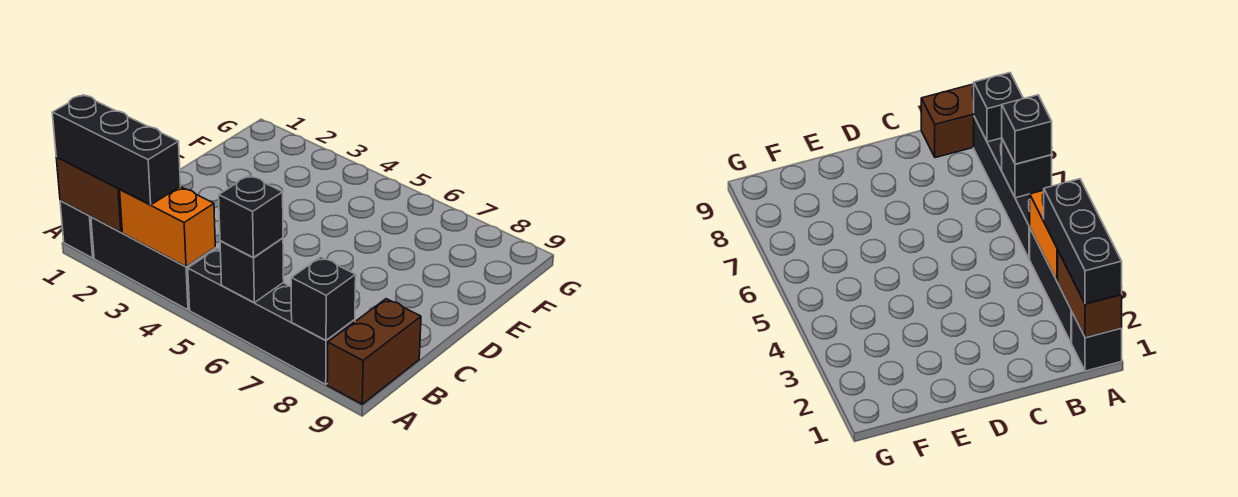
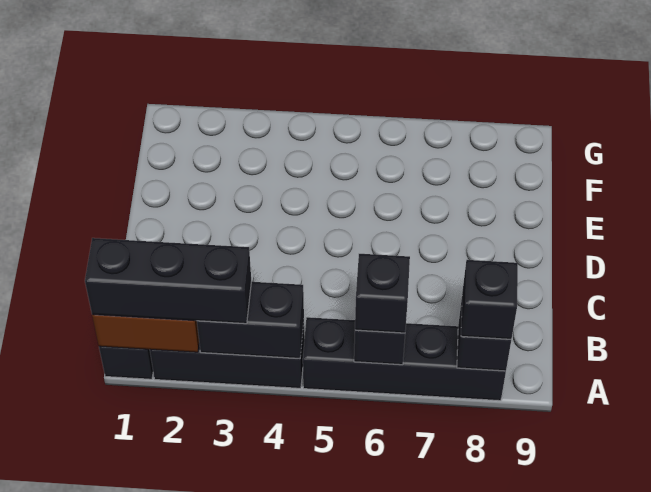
orange brick A3:A4 level 2 -> black brick A3:A4 level 2
none -> black brick A8 level 3
brown brick A9:B9 level 1 -> none

